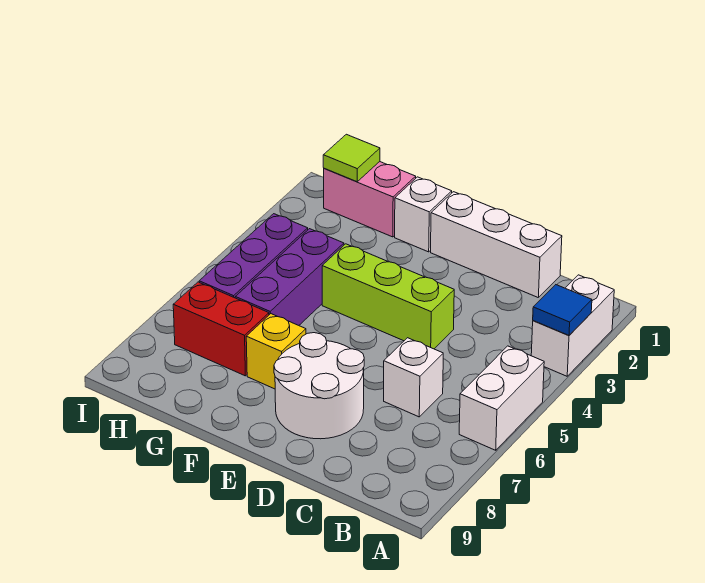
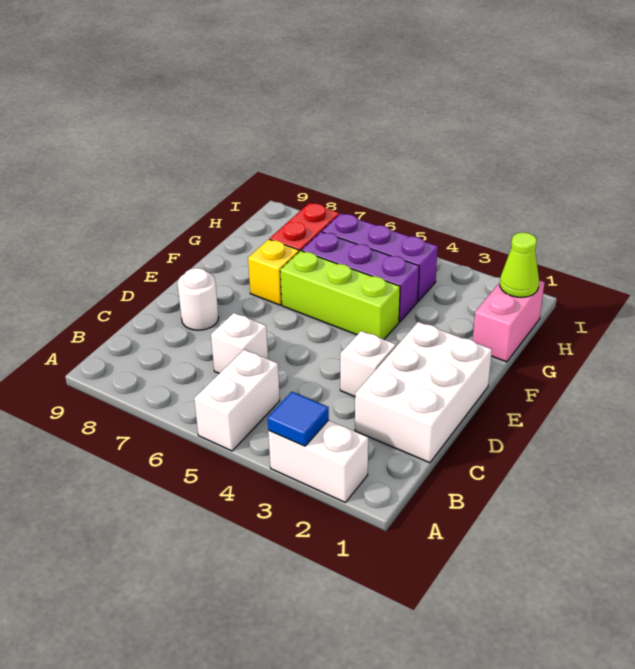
white brick A5:A6 level 1 -> white brick A5:B5 level 1
white brick C1:E1 level 1 -> white brick C1:E2 level 1
lime brick D4:F4 level 1 -> lime brick F4:F6 level 1
white round brick D7:E8 level 1 -> white round brick D8 level 1
white brick F1 level 1 -> white brick D3 level 1
lime tile H1 level 2 -> lime cone H1 level 2

